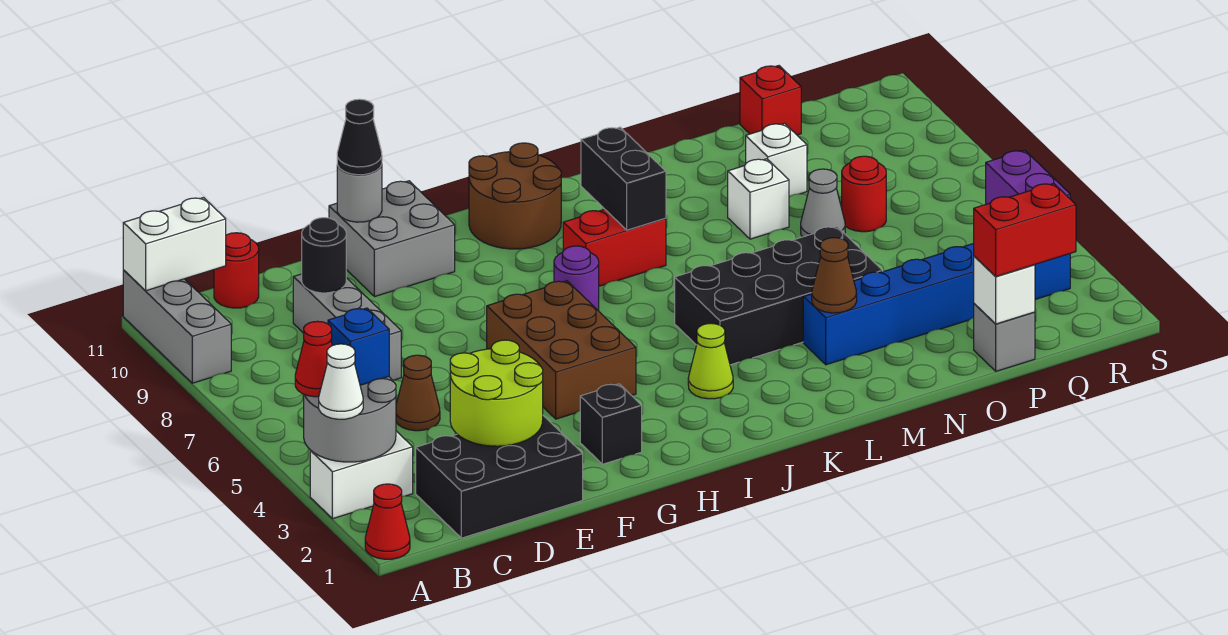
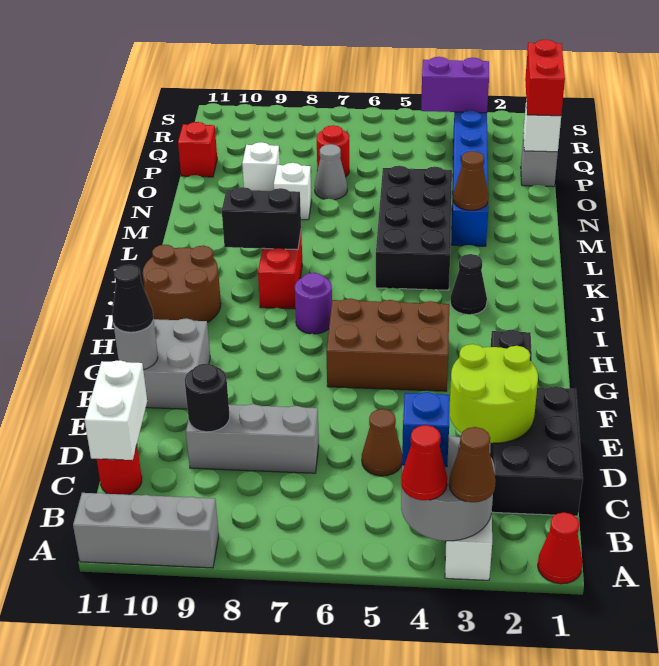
white cone A3 level 3 -> brown cone A3 level 3
white brick A11:B11 level 2 -> white brick C11:D11 level 2
lime cone J3 level 1 -> black cone J3 level 1

